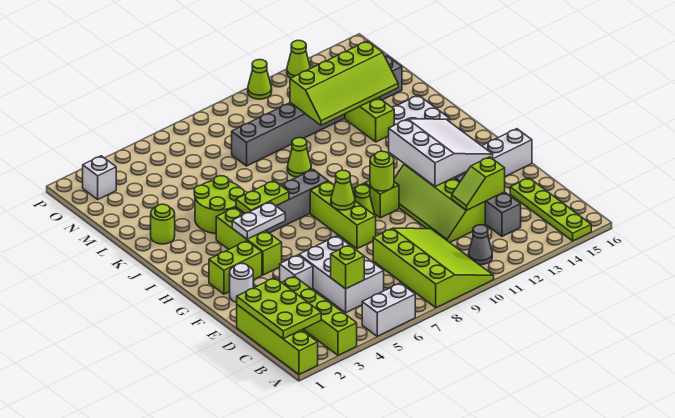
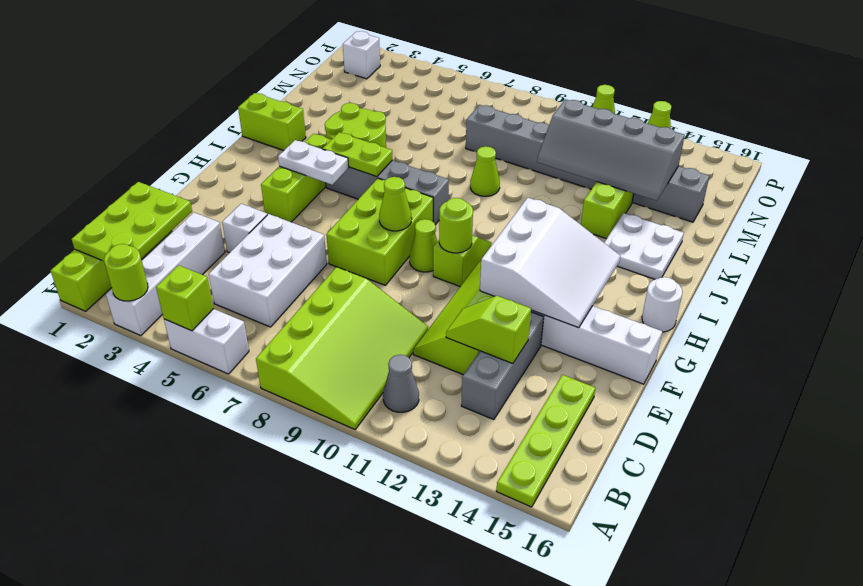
lime brick A3:D3 level 1 -> white brick A3:D3 level 1
lime brick C5 level 2 -> lime brick A5 level 2
white round brick F2 level 1 -> white round brick H16 level 1
lime brick F8:H8 level 1 -> lime brick F7:H8 level 1
lime brick G2:G3 level 1 -> lime brick J1:J2 level 1
lime round brick K2 level 1 -> lime round brick A3 level 2
lime slope L11:M14 level 2 top M -> grey slope L11:M14 level 2 top M

